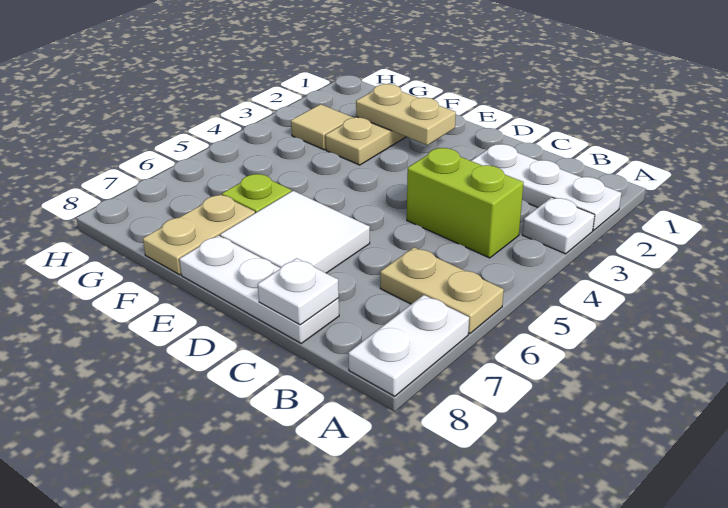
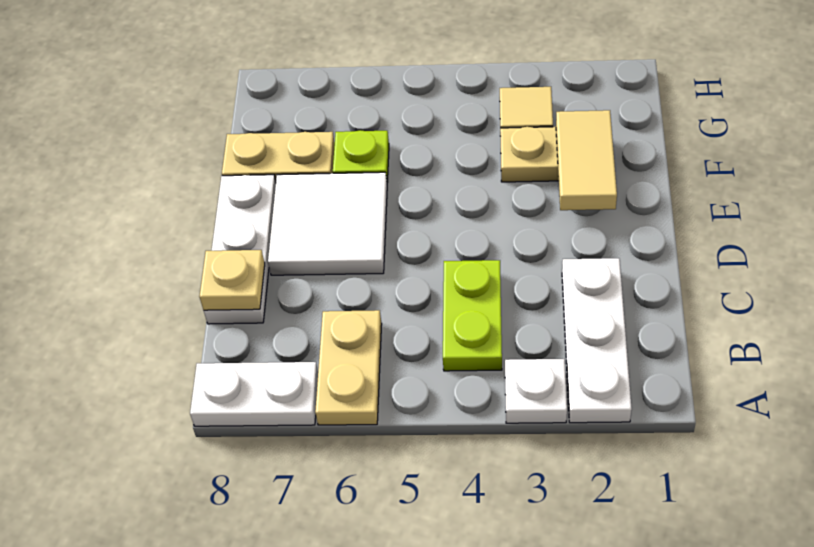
lime brick B4:C4 level 1 -> lime plate B4:C4 level 1
white plate C8 level 2 -> tan plate C8 level 2
tan plate E2:F2 level 2 -> tan tile E2:F2 level 2

